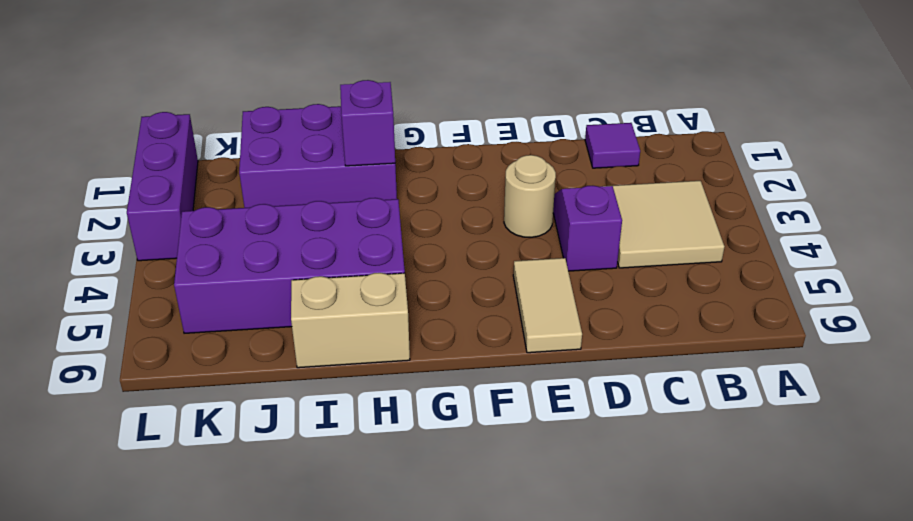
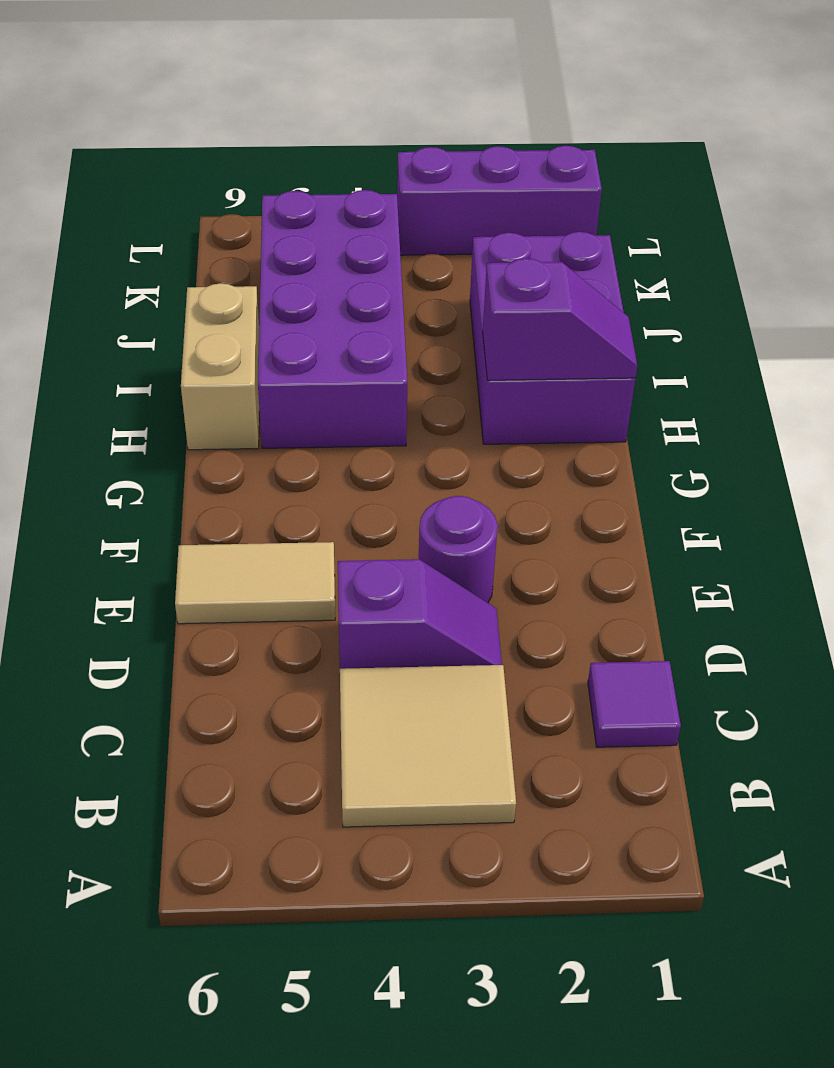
tan round brick E3 level 1 -> purple round brick E3 level 1

